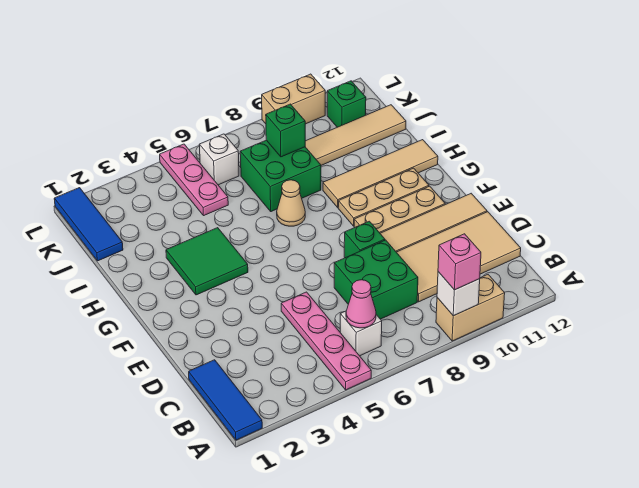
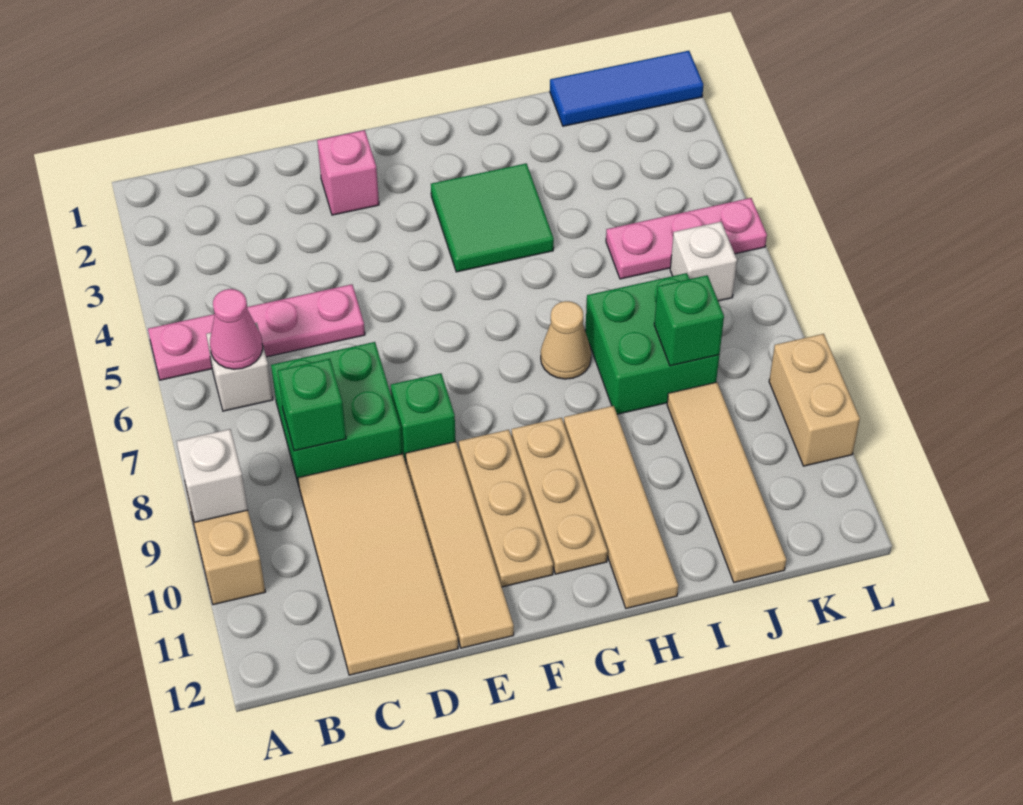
blue tile A1:C1 level 1 -> none
pink brick A9 level 3 -> pink brick E2 level 1
green brick K11 level 1 -> green brick C8 level 2

